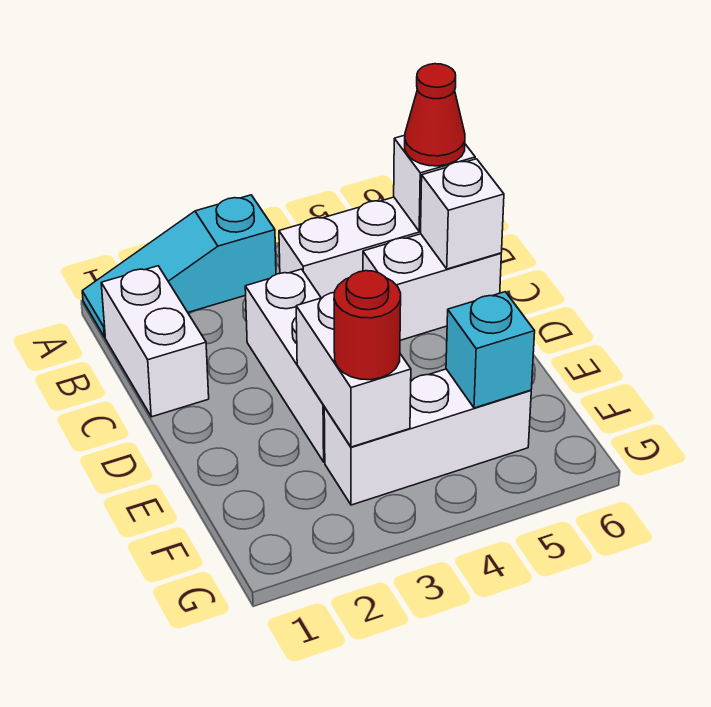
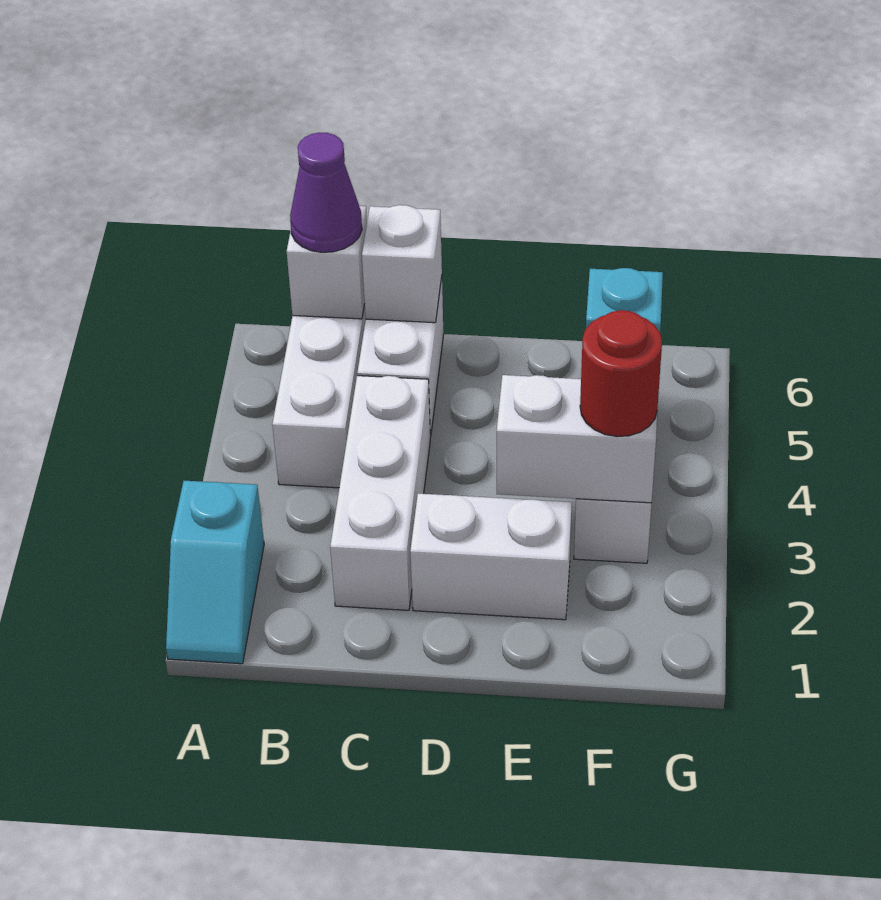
cyan slope A1:A3 level 1 top 3 -> cyan slope A1:A2 level 1 top 2
white brick B1:C1 level 1 -> white brick D2:E2 level 1
red cone B6 level 3 -> purple cone B6 level 3
white brick C3:E3 level 1 -> white brick C2:C4 level 1

